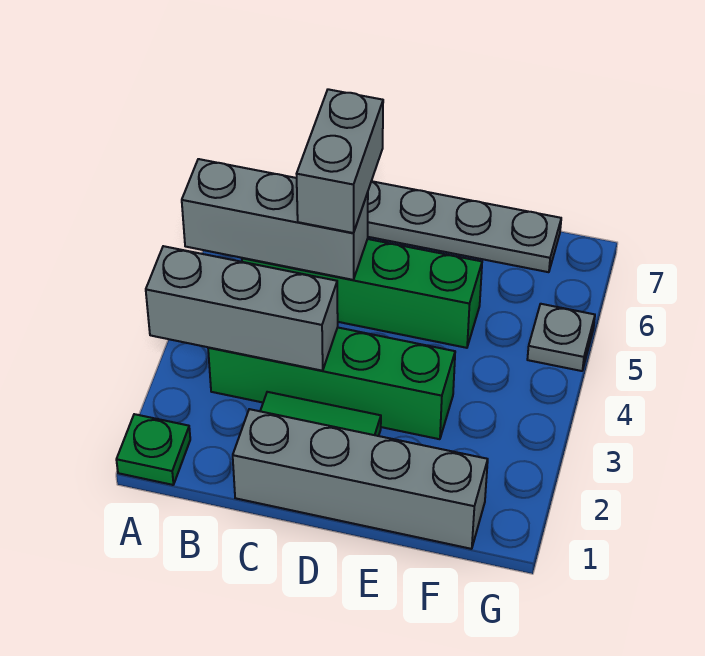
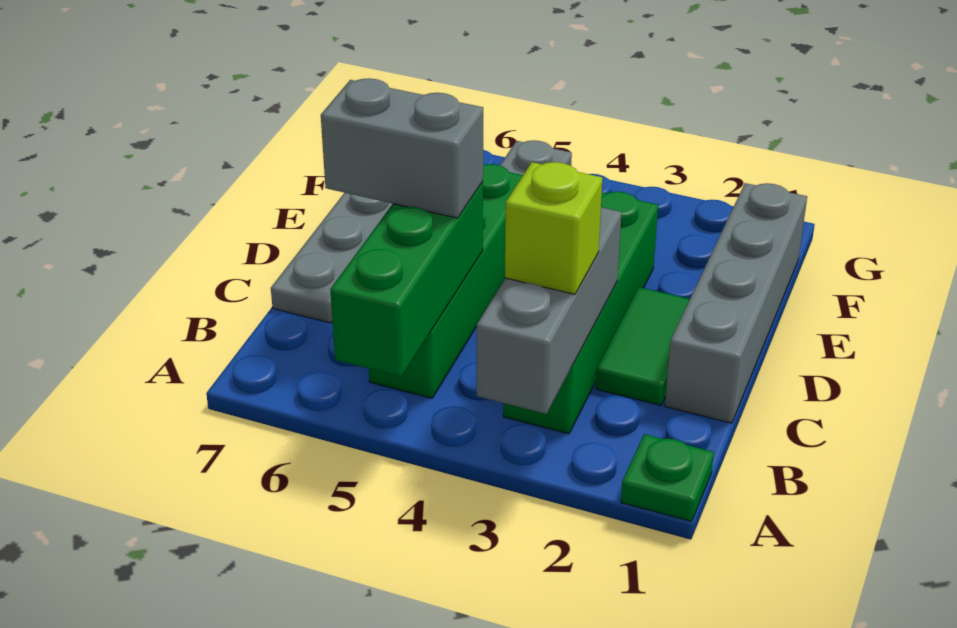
grey brick A5:C5 level 2 -> green brick A5:C5 level 2
none -> lime brick B3 level 3

